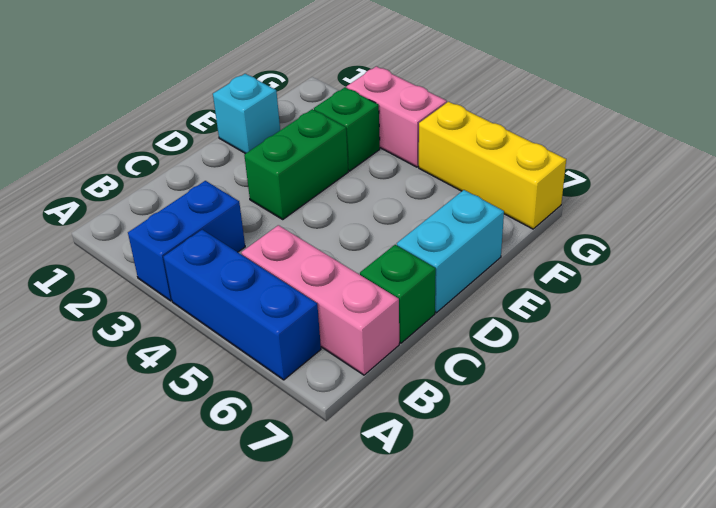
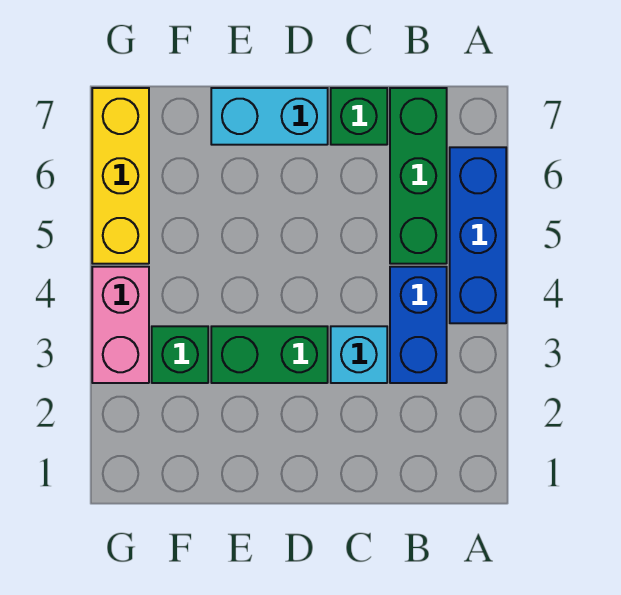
blue brick A3:B3 level 1 -> blue brick B3:B4 level 1
pink brick B5:B7 level 1 -> green brick B5:B7 level 1
cyan brick E1 level 1 -> cyan brick C3 level 1

